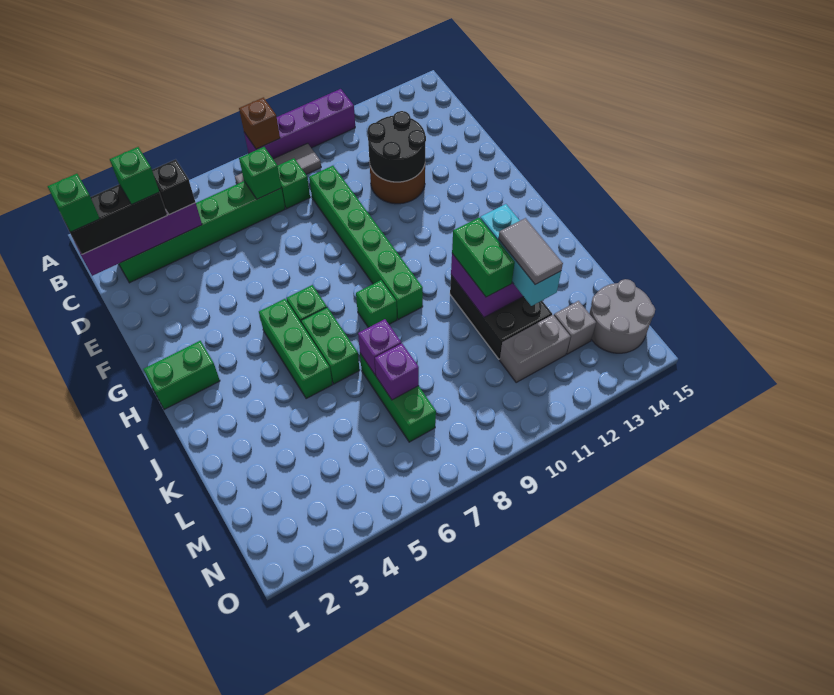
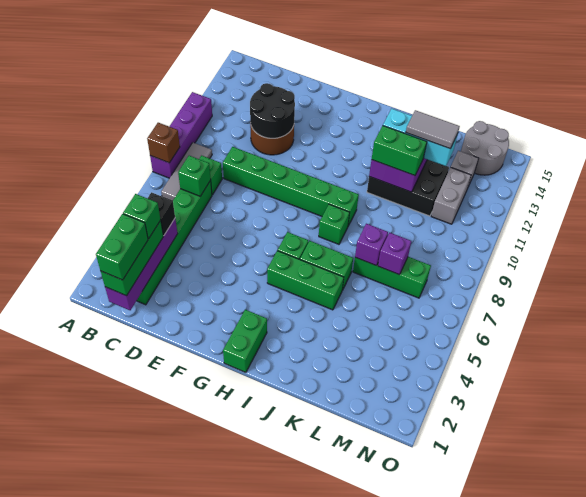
black brick C1:C3 level 3 -> green brick C1:C3 level 3
green brick C1 level 4 -> green brick C1:C2 level 4

